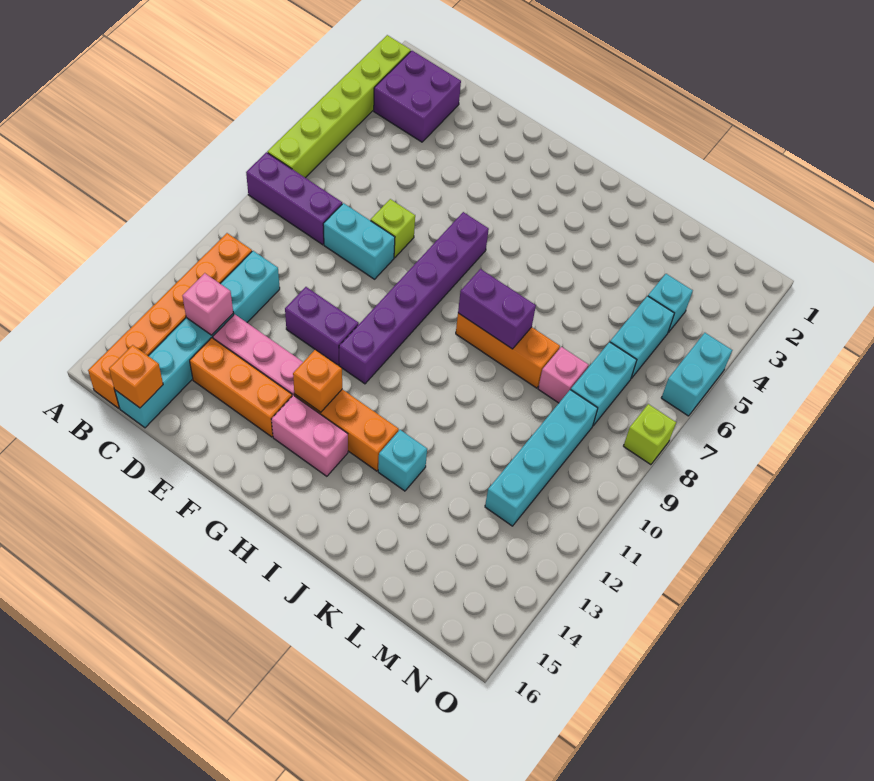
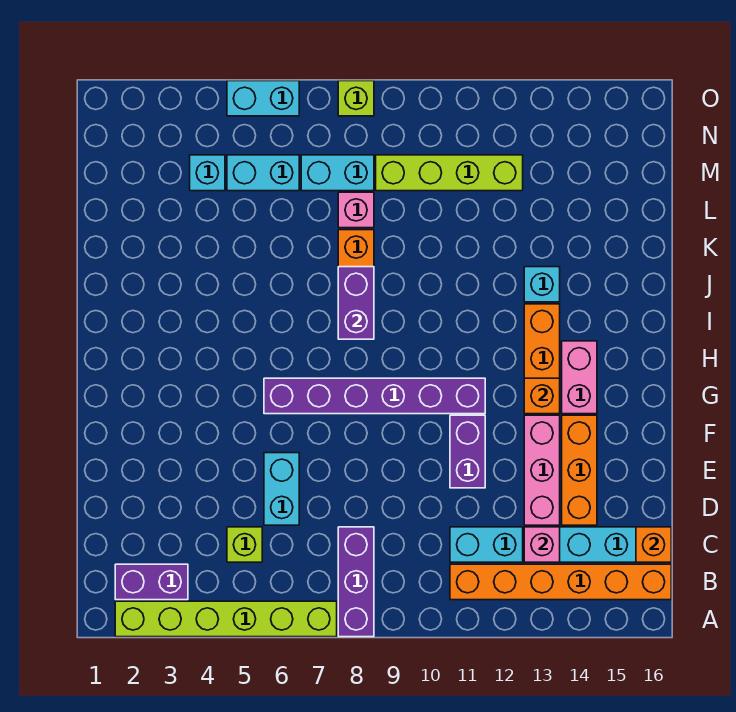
purple brick B2:C3 level 1 -> purple brick B2:B3 level 1
cyan brick D8:E8 level 1 -> cyan brick D6:E6 level 1
lime brick E7 level 1 -> lime brick C5 level 1
cyan brick M9:M12 level 1 -> lime brick M9:M12 level 1

